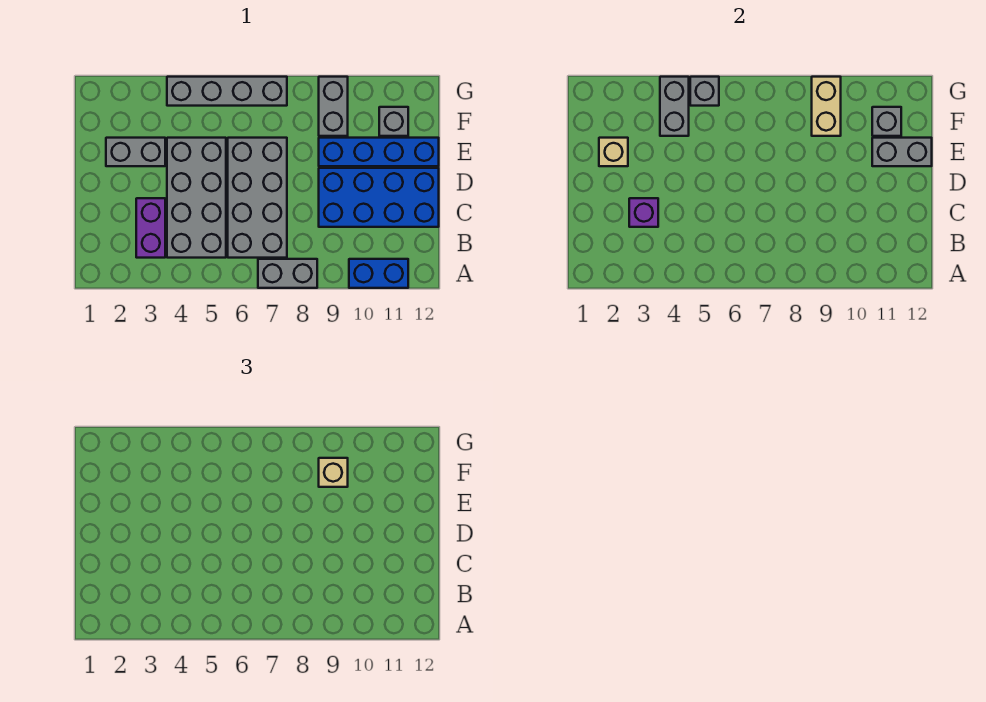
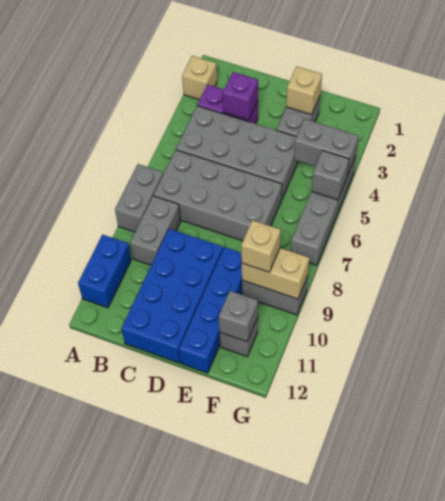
none -> tan brick A2 level 1
grey brick E11:E12 level 2 -> grey brick B8:B9 level 1

